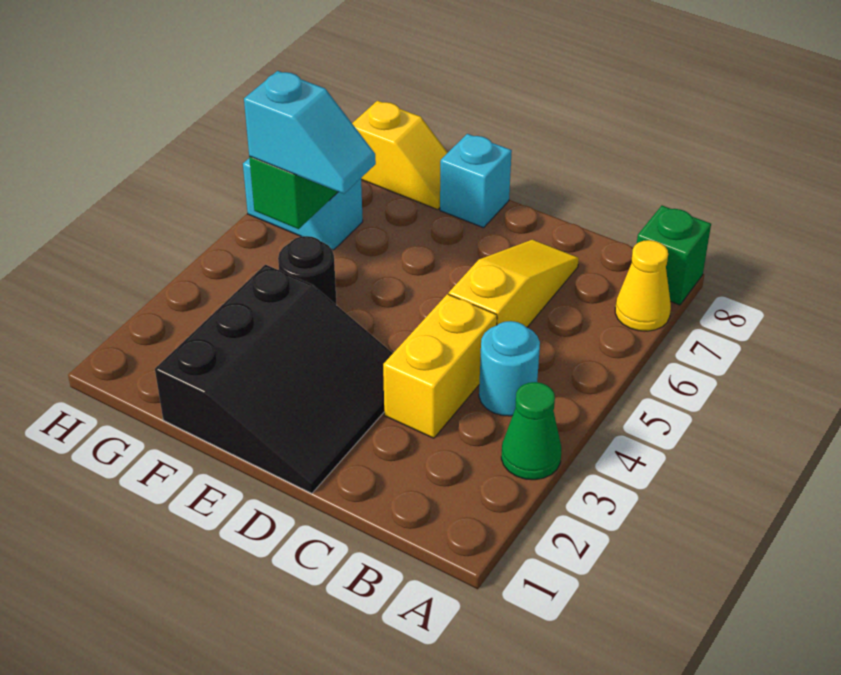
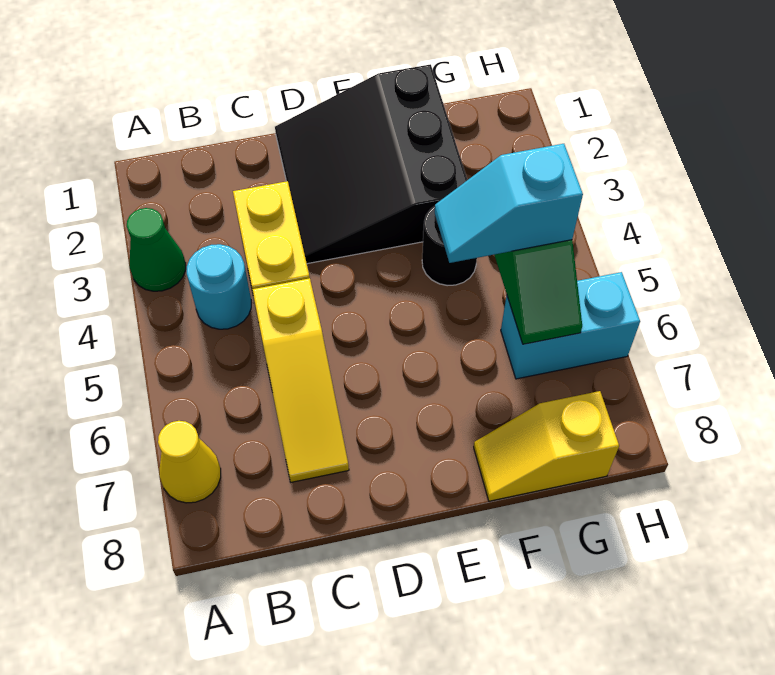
green brick A8 level 1 -> none
cyan brick E8 level 1 -> none

